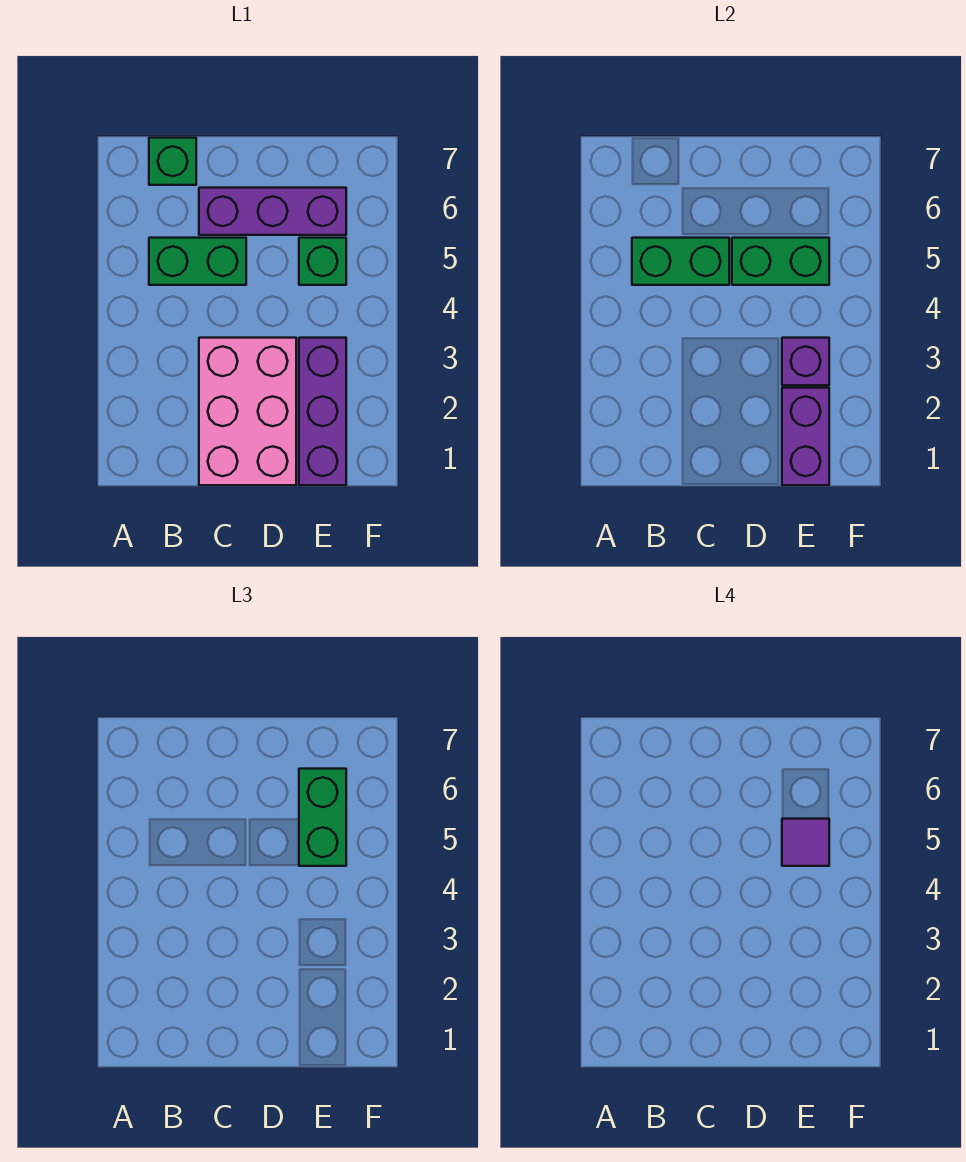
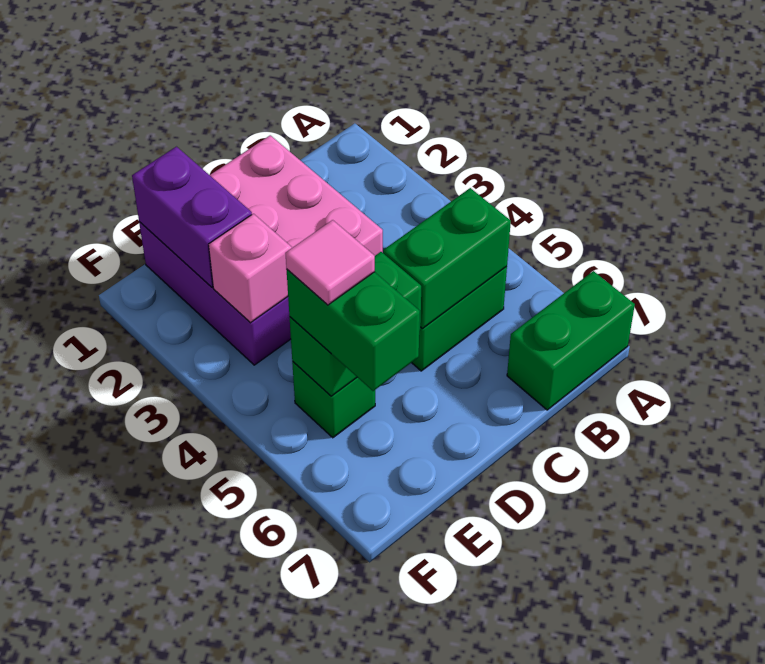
green brick B7 level 1 -> green brick A7:B7 level 1
purple brick C6:E6 level 1 -> none
purple brick E3 level 2 -> pink brick E3 level 2
purple tile E5 level 4 -> pink tile E5 level 4

